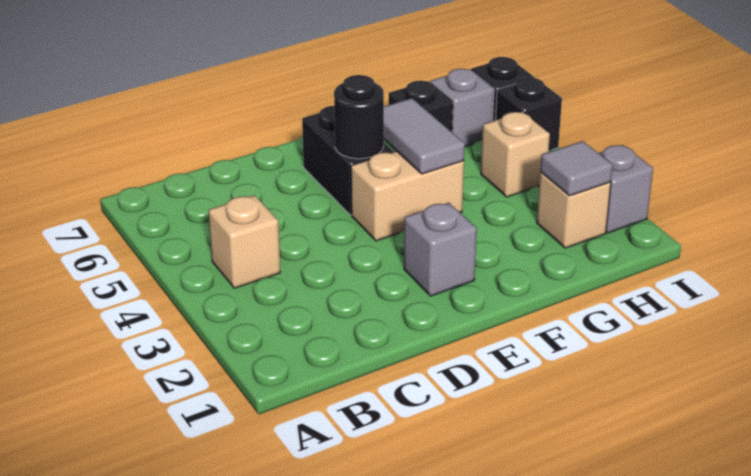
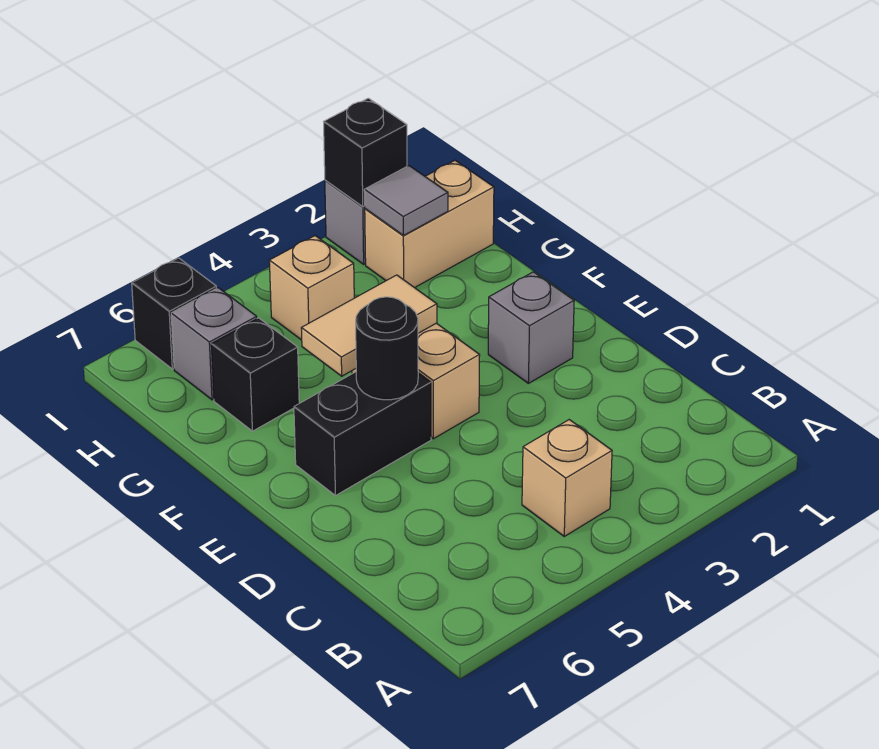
grey tile F4:F5 level 2 -> tan tile F4:F5 level 2
tan brick H2 level 1 -> tan brick H1:H2 level 1
black brick I5 level 1 -> black brick I2 level 2

